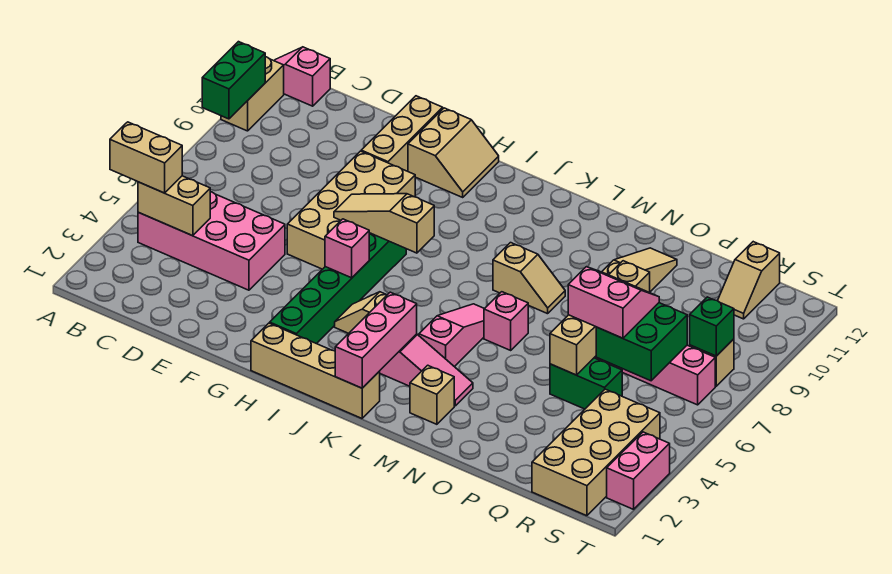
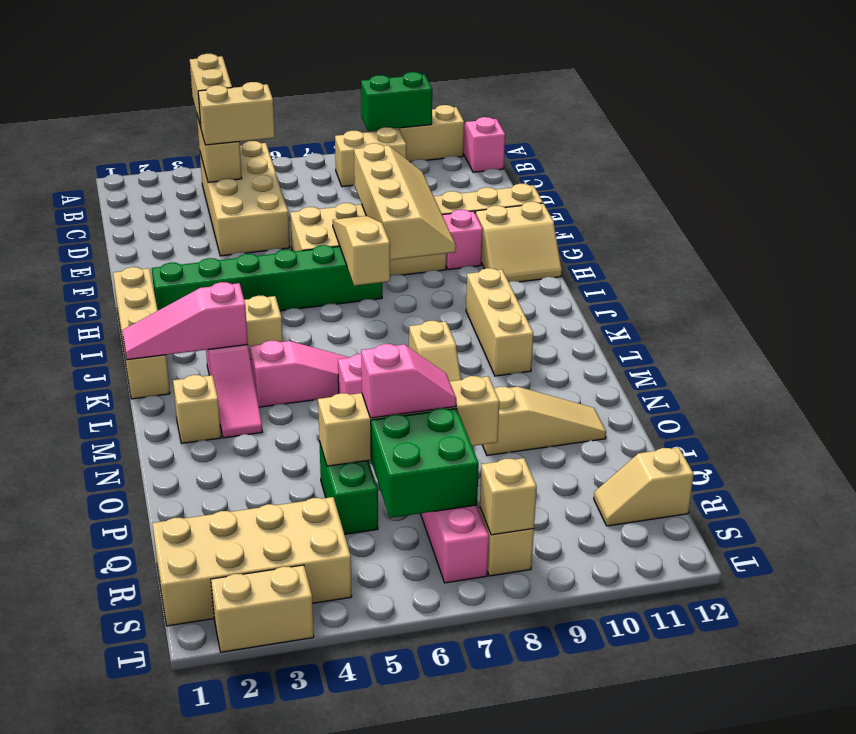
pink brick B4:E5 level 1 -> tan brick B4:E5 level 1
none -> tan brick B8:B9 level 1
none -> tan brick C4:C5 level 3
none -> tan slope E8:H9 level 2 top 8
pink brick H5 level 2 -> pink brick G10 level 1
none -> tan brick J10:L10 level 1
pink brick K1:K3 level 2 -> pink slope K1:K3 level 2 top 3
pink slope P6:Q7 level 3 top 6 -> pink slope P6:P7 level 3 top 6
green brick S8 level 2 -> tan brick S8 level 2
pink brick T2:T3 level 1 -> tan brick T2:T3 level 1

